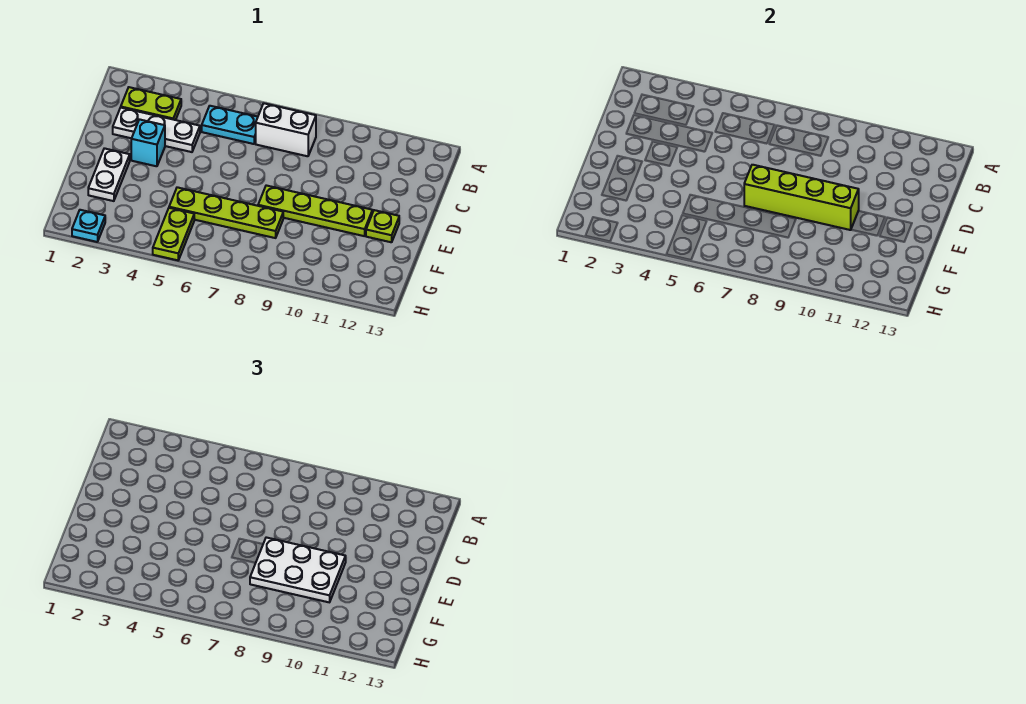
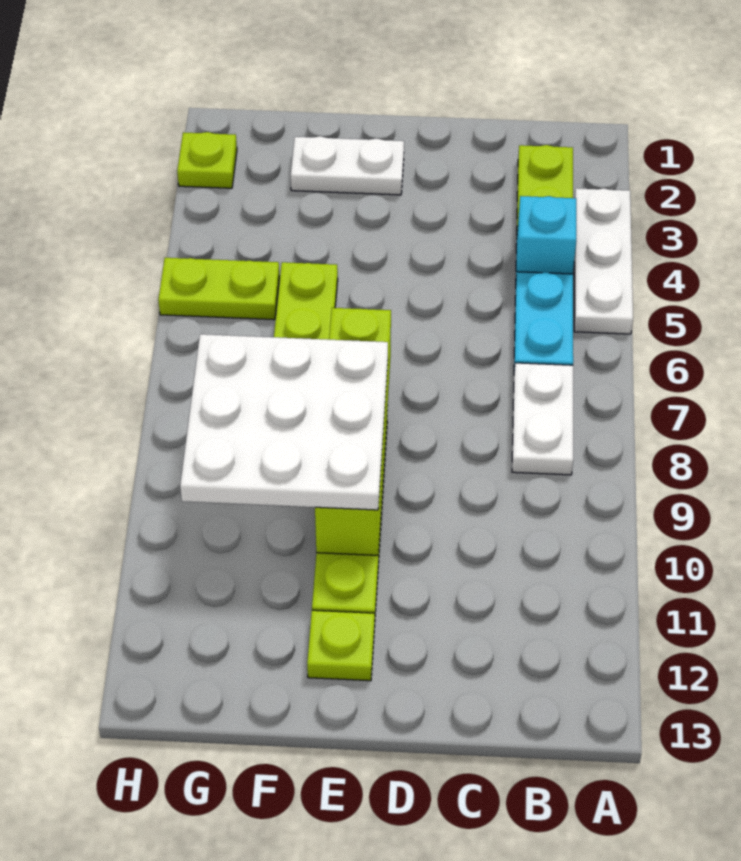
white brick B7:B8 level 1 -> white plate B7:B8 level 1
white plate C2:C4 level 1 -> white plate A3:A5 level 1
cyan brick D3 level 1 -> cyan brick B4 level 1
white plate E8:F10 level 3 -> white plate E8:G10 level 3
cyan plate H2 level 1 -> lime plate H2 level 1

